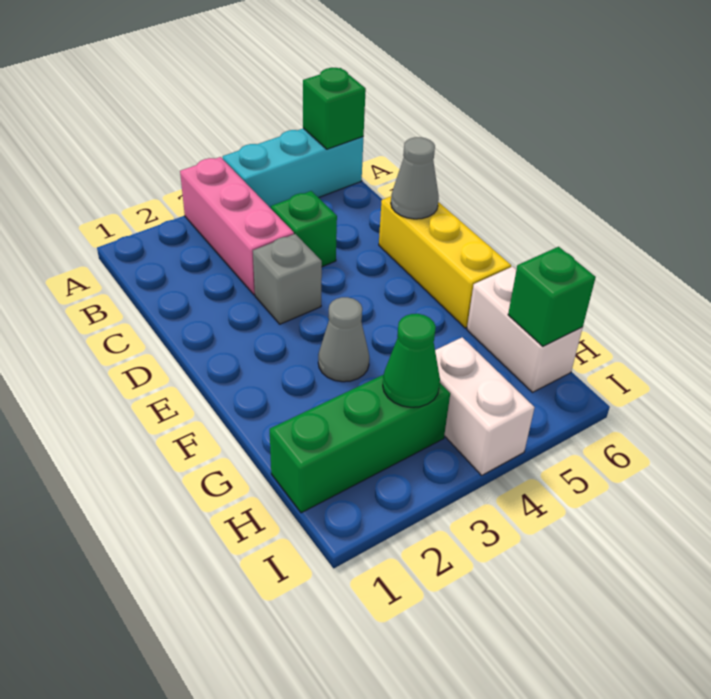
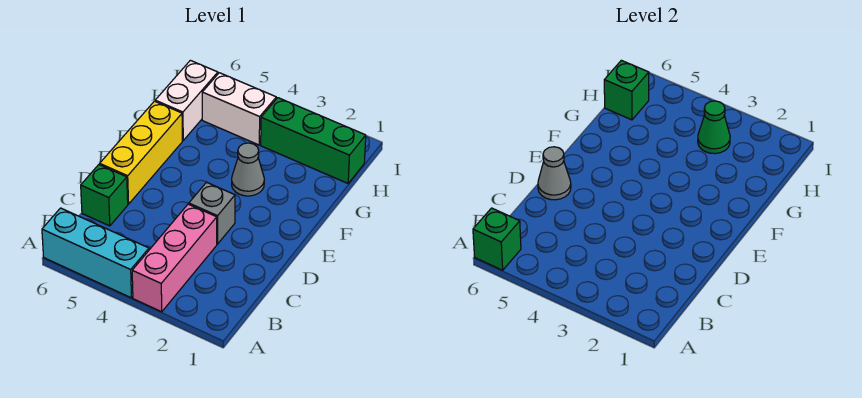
green brick C4 level 1 -> green brick C6 level 1
white brick H4:I4 level 1 -> white brick H4:H5 level 1

